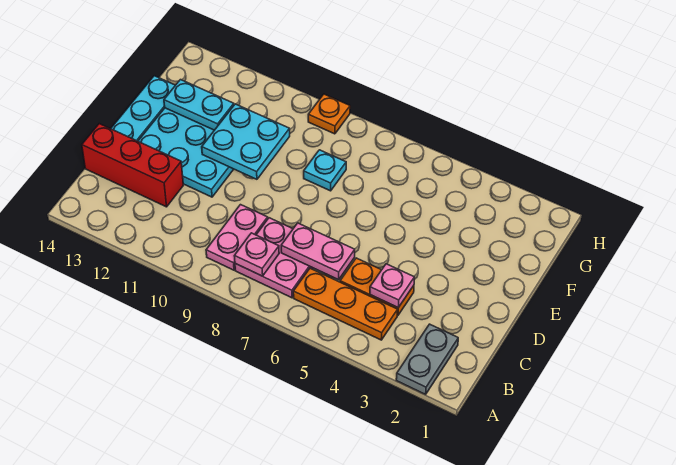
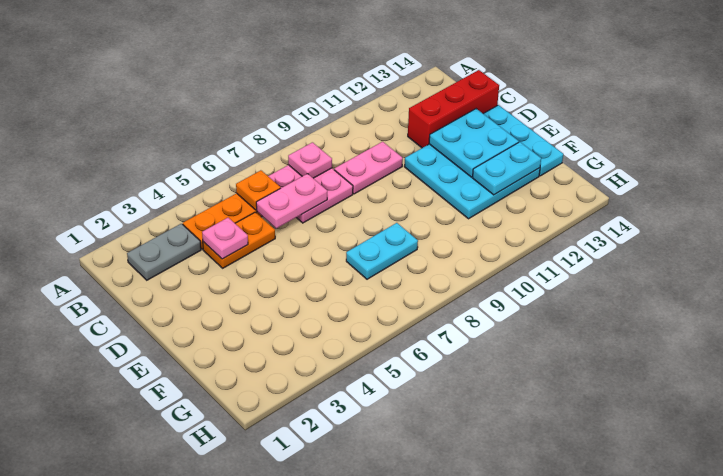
grey plate A2:B2 level 1 -> grey plate B2:B3 level 1
pink plate B9:C9 level 1 -> pink plate C9:C10 level 1
cyan plate E10:F11 level 2 -> cyan plate D12:E13 level 2
cyan plate F8 level 1 -> cyan plate F7:F8 level 1
orange plate H9 level 1 -> orange plate B6 level 2

